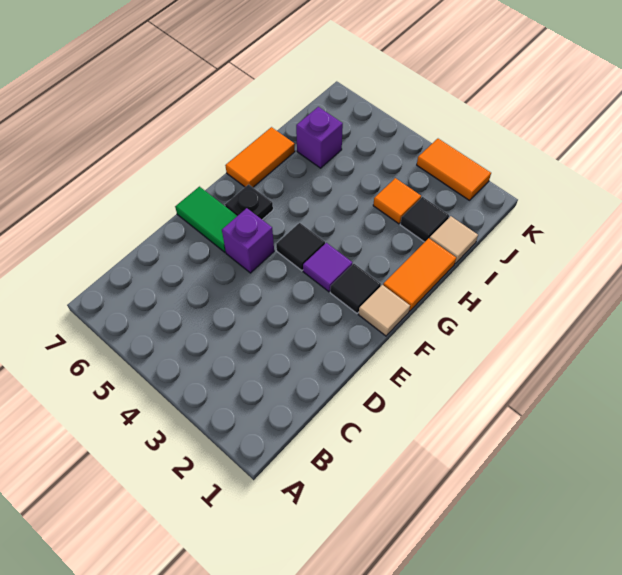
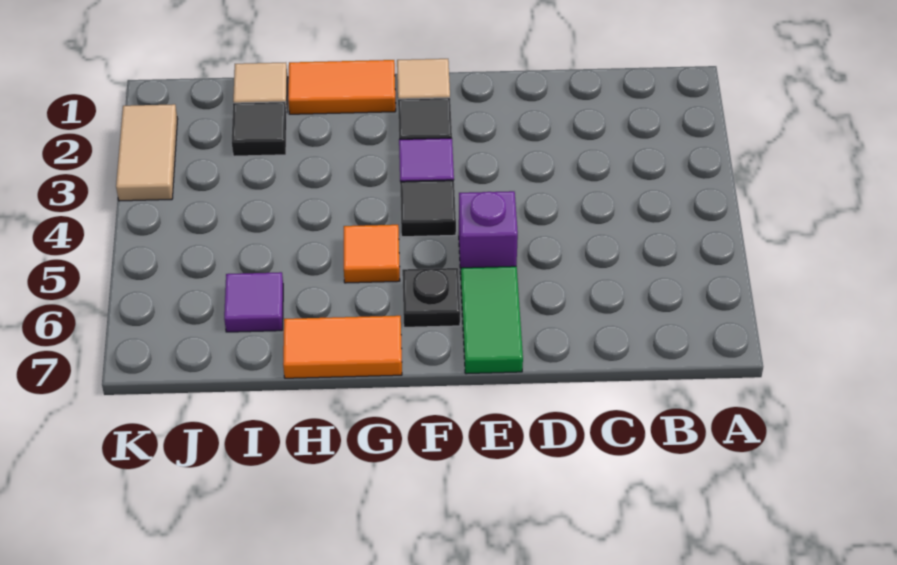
orange tile I3 level 1 -> orange tile G5 level 1
purple brick I6 level 1 -> purple tile I6 level 1
orange tile K2:K3 level 1 -> tan tile K2:K3 level 1

